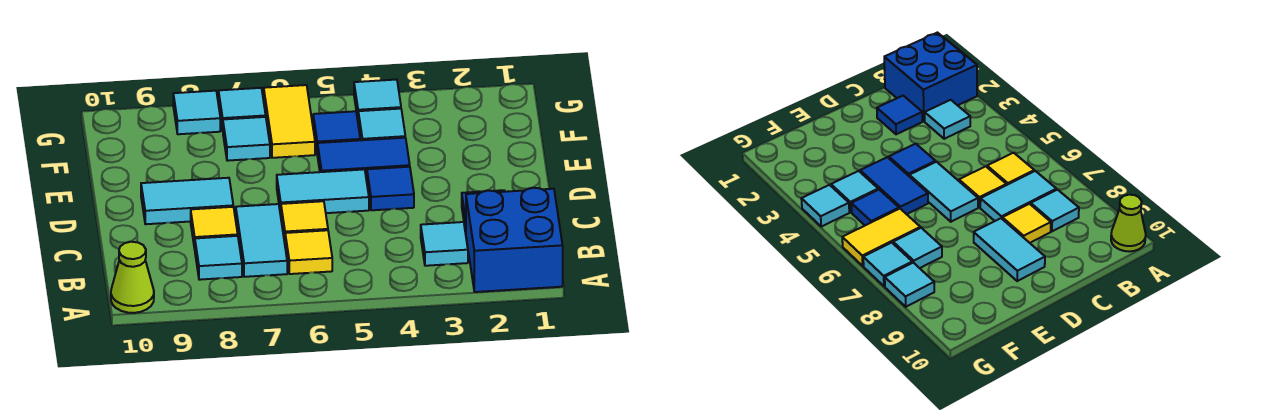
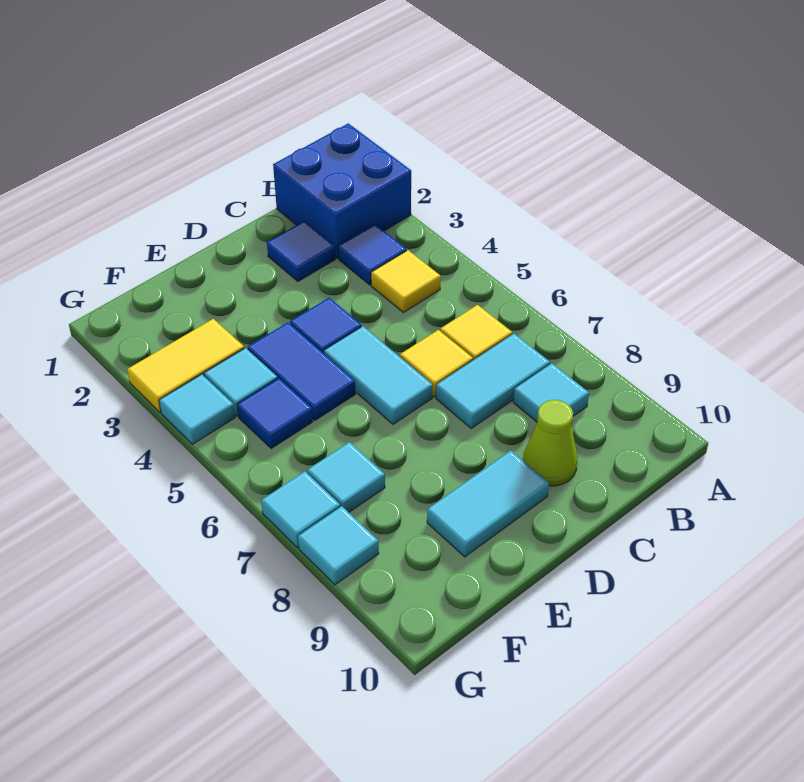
lime cone A10 level 1 -> lime cone C9 level 1
cyan tile B3 level 1 -> blue tile B3 level 1
yellow tile C8 level 1 -> yellow tile B4 level 1
cyan tile D8:D9 level 1 -> cyan tile D9:E9 level 1
yellow tile F6:G6 level 1 -> yellow tile F3:G3 level 1

